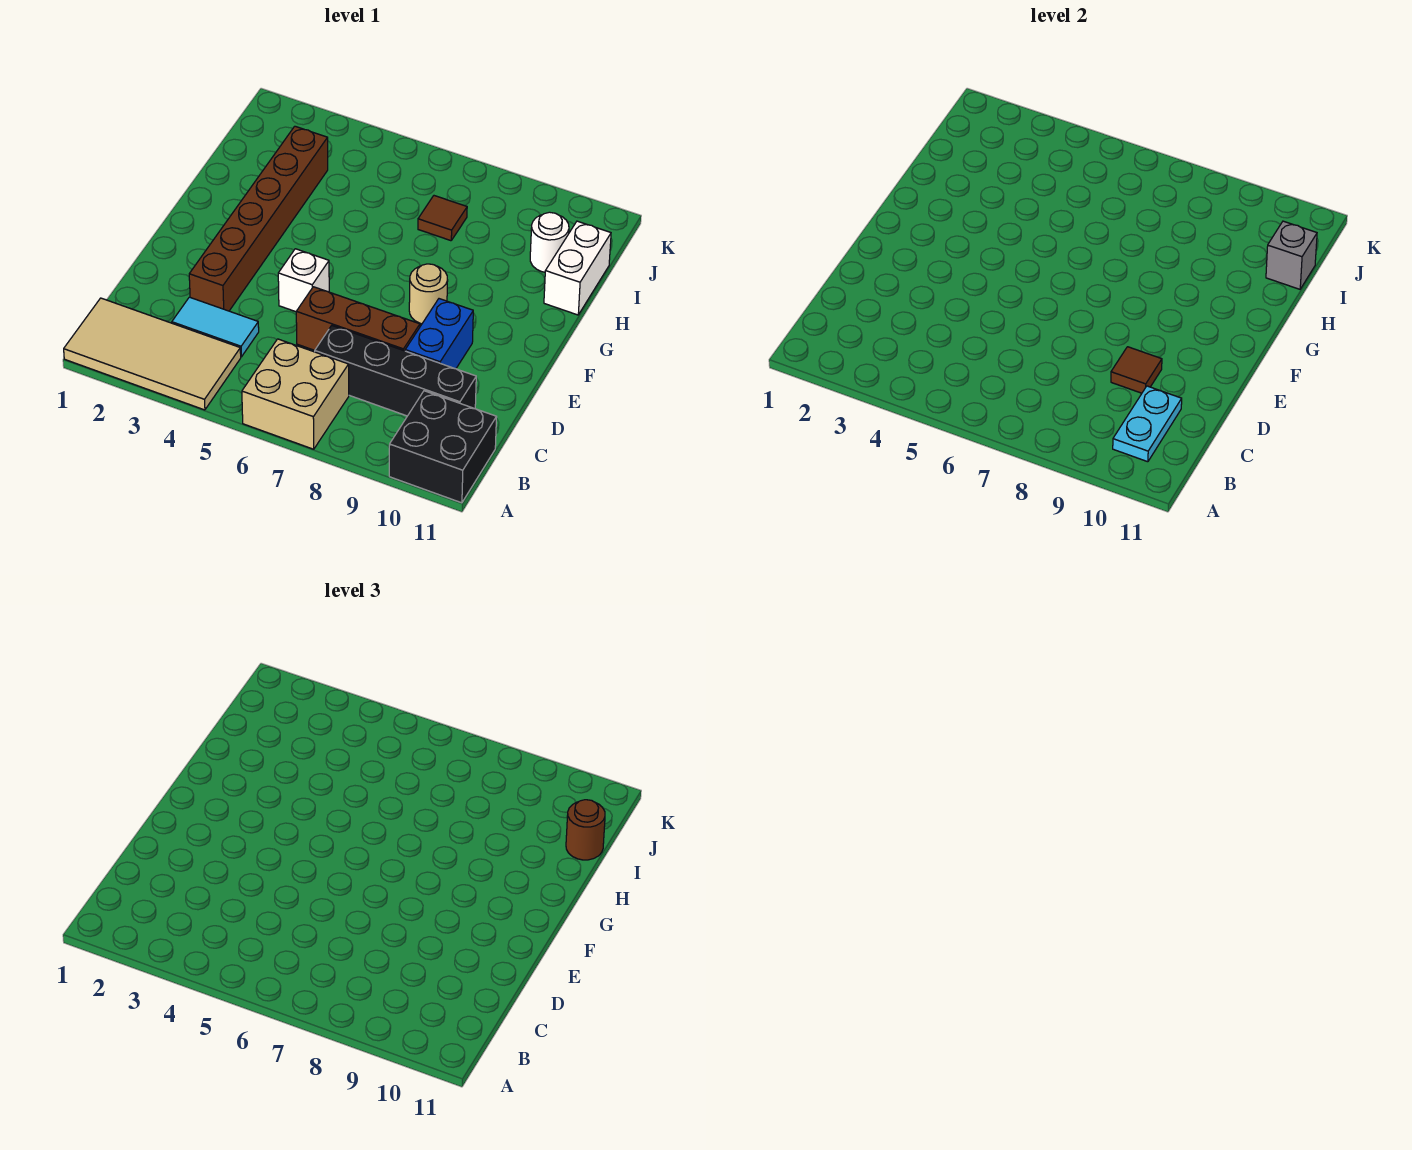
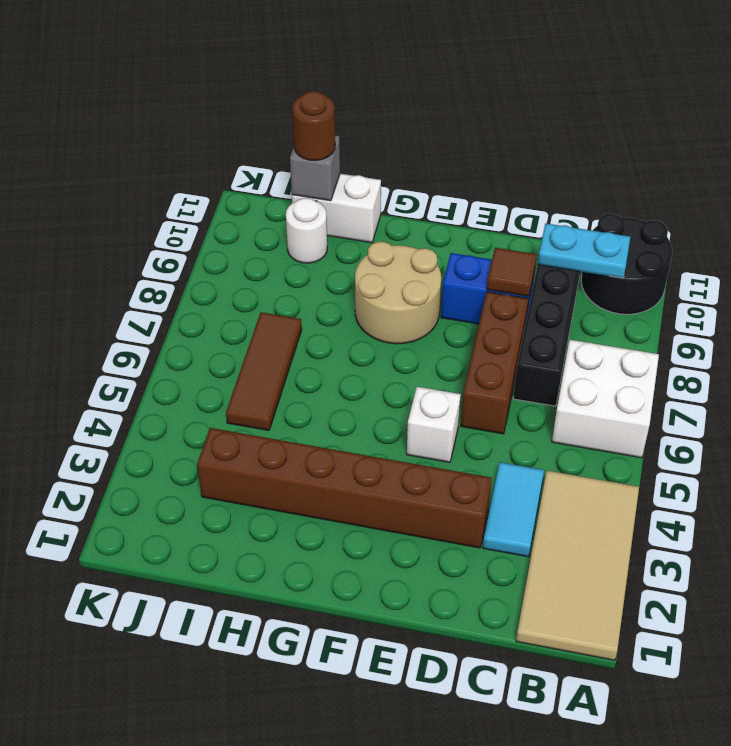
tan brick A6:B7 level 1 -> white brick A6:B7 level 1
black brick A10:B11 level 1 -> black round brick A10:B11 level 1
tan round brick F8 level 1 -> tan round brick F8:G9 level 1
brown tile I7 level 1 -> brown tile I5:I7 level 1

